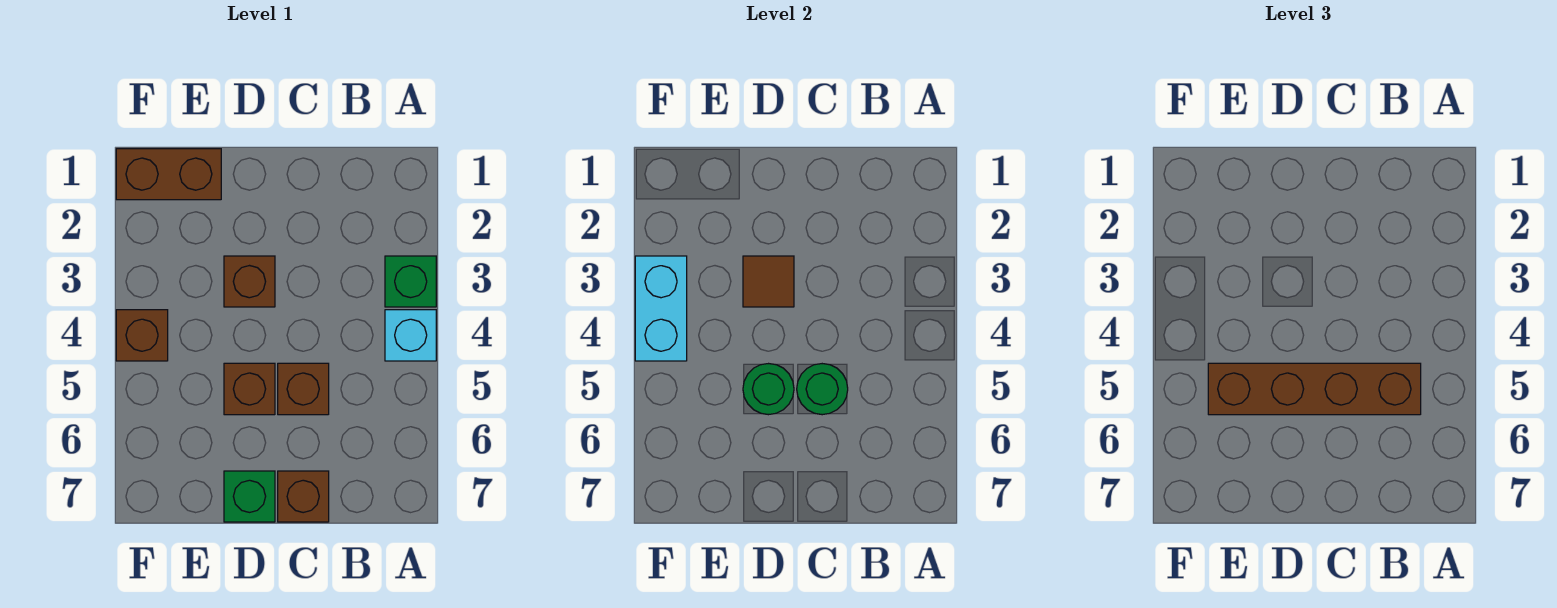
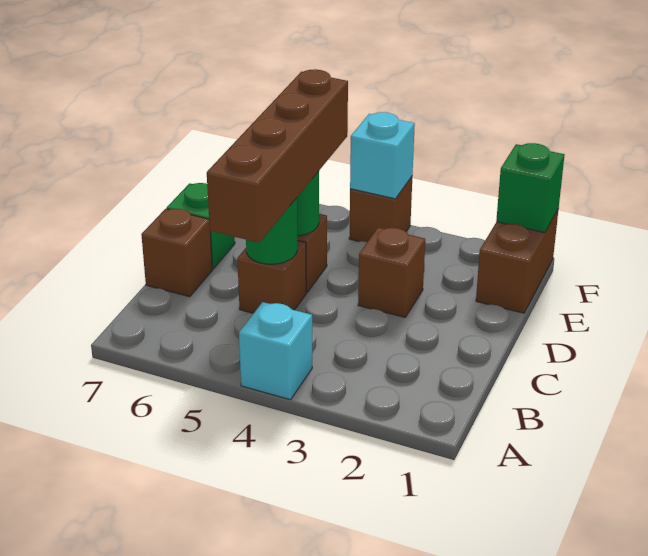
green brick A3 level 1 -> green brick F1 level 2
brown tile D3 level 2 -> none
cyan brick F3:F4 level 2 -> cyan brick F4 level 2

